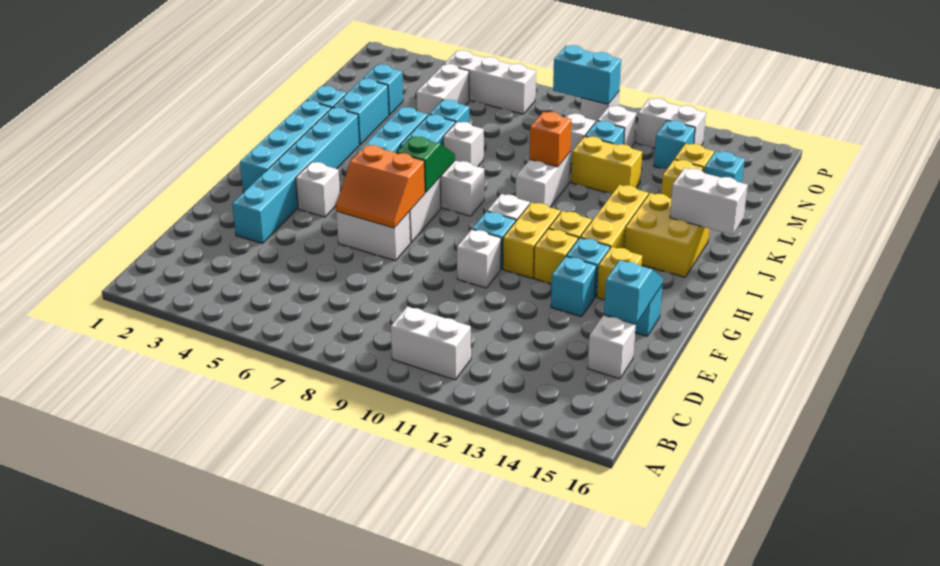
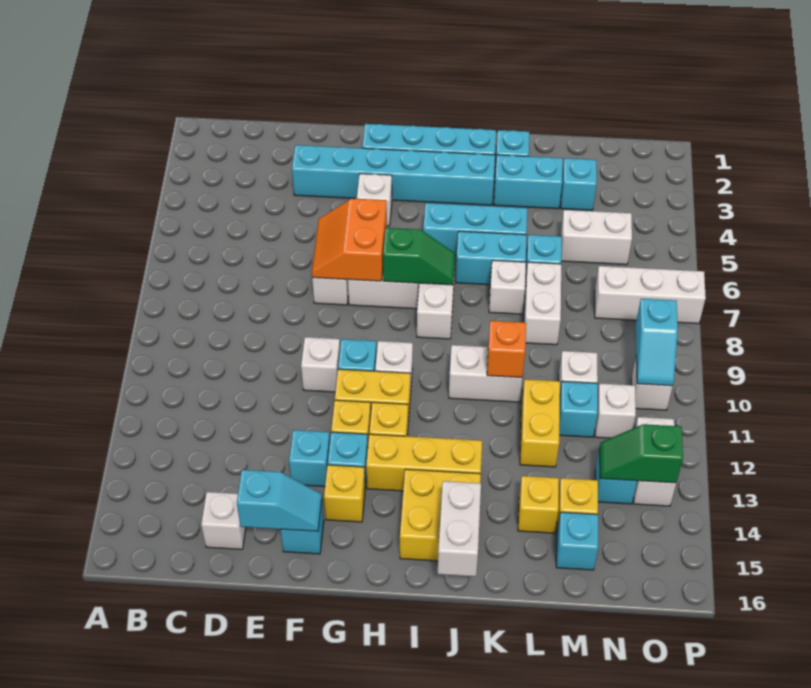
white brick B10:B11 level 1 -> white brick L7:L8 level 1
none -> green slope N13:O13 level 2 top O
white brick O5:O7 level 1 -> white brick N7:P7 level 1
cyan brick O9:O10 level 2 -> cyan slope O9:O10 level 2 top 9

